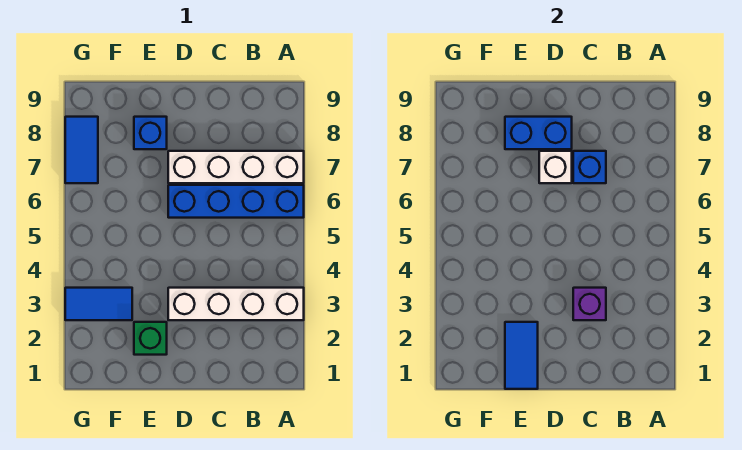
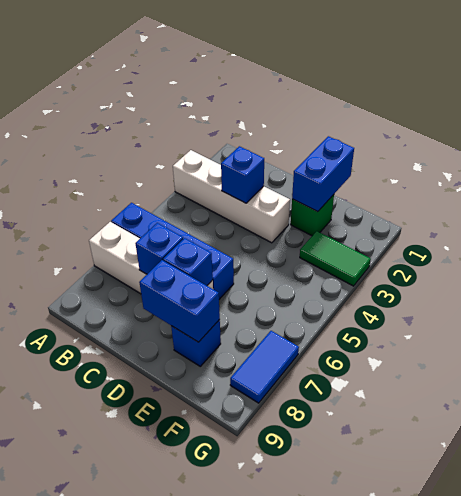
purple brick C3 level 2 -> blue brick C3 level 2
white brick D7 level 2 -> blue brick D7 level 2
blue tile E1:E2 level 2 -> blue brick E1:E2 level 2
blue tile F3:G3 level 1 -> green tile F3:G3 level 1

